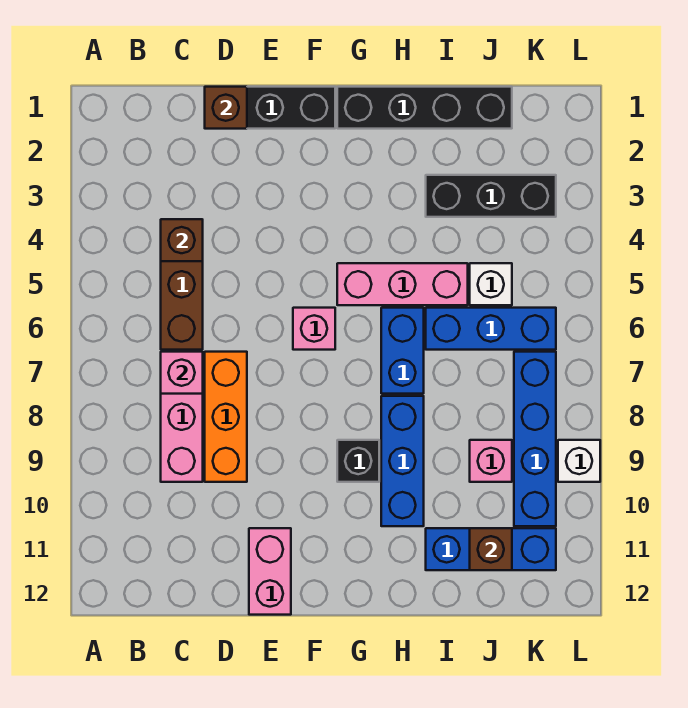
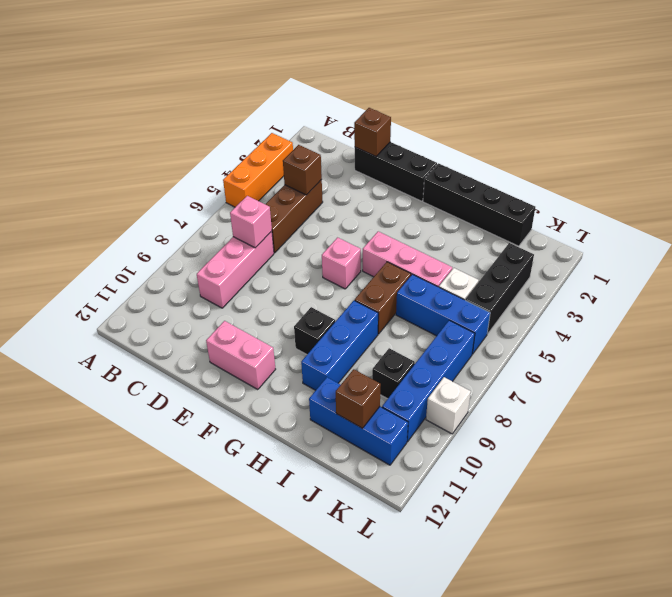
orange brick D7:D9 level 1 -> orange brick A3:A5 level 1
pink brick E11:E12 level 1 -> pink brick E11:F11 level 1
blue brick H6:H7 level 1 -> brown brick H6:H7 level 1
black brick I3:K3 level 1 -> black brick K3:K5 level 1
pink brick J9 level 1 -> black brick J9 level 1

